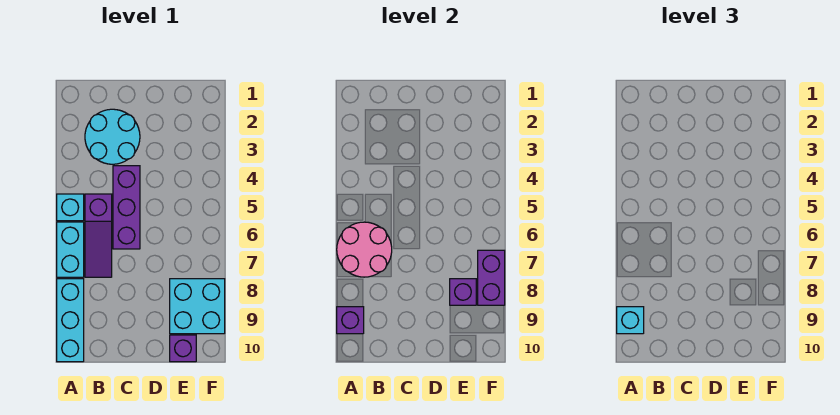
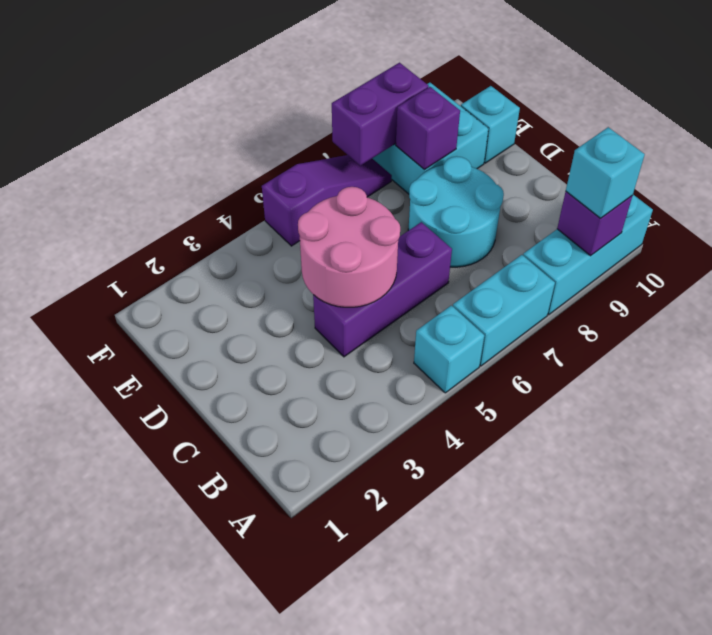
pink round brick A6:B7 level 2 -> pink round brick C4:D5 level 2
cyan round brick B2:C3 level 1 -> cyan round brick C7:D8 level 1
purple slope B5:B7 level 1 top 5 -> purple slope F5:F7 level 1 top 5
purple brick E10 level 1 -> cyan brick E10 level 1

